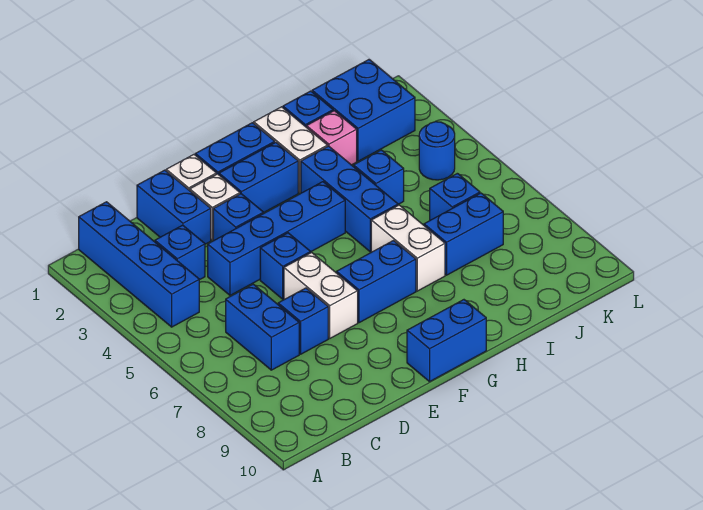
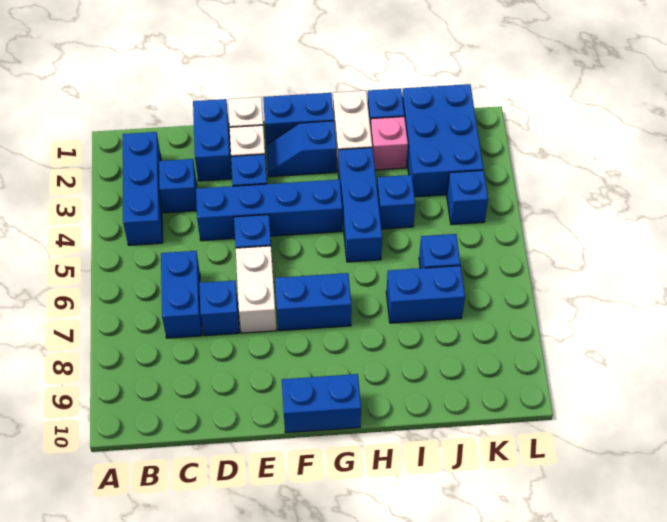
blue brick B1:B4 level 1 -> blue brick B2:B4 level 1
blue brick F2:G2 level 1 -> blue slope F2:G2 level 1 top G
white brick H6:H7 level 1 -> none
blue brick J1:K2 level 1 -> blue brick J1:K3 level 1
blue round brick K4 level 1 -> blue brick K4 level 1

